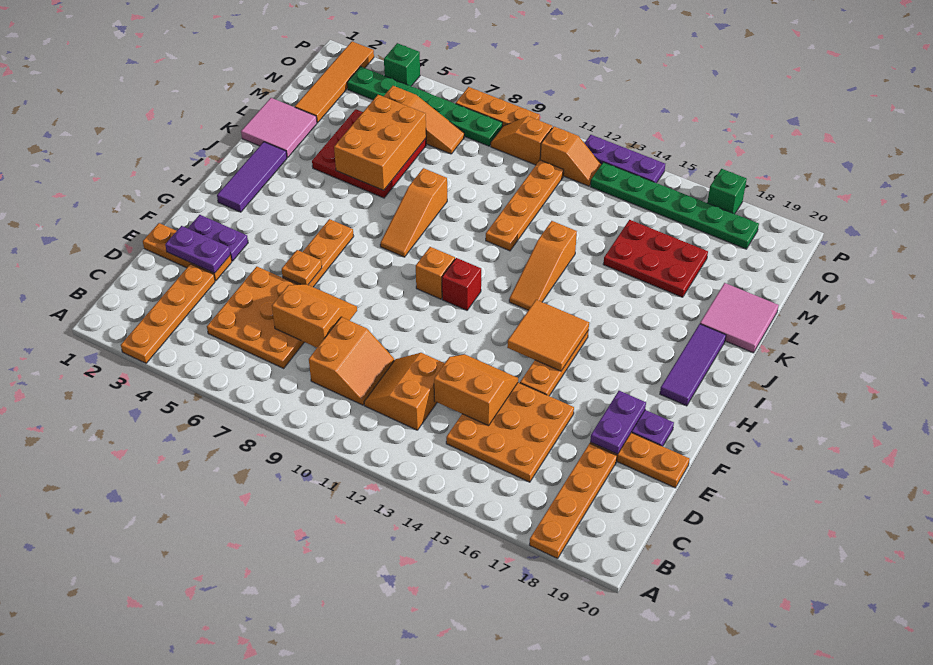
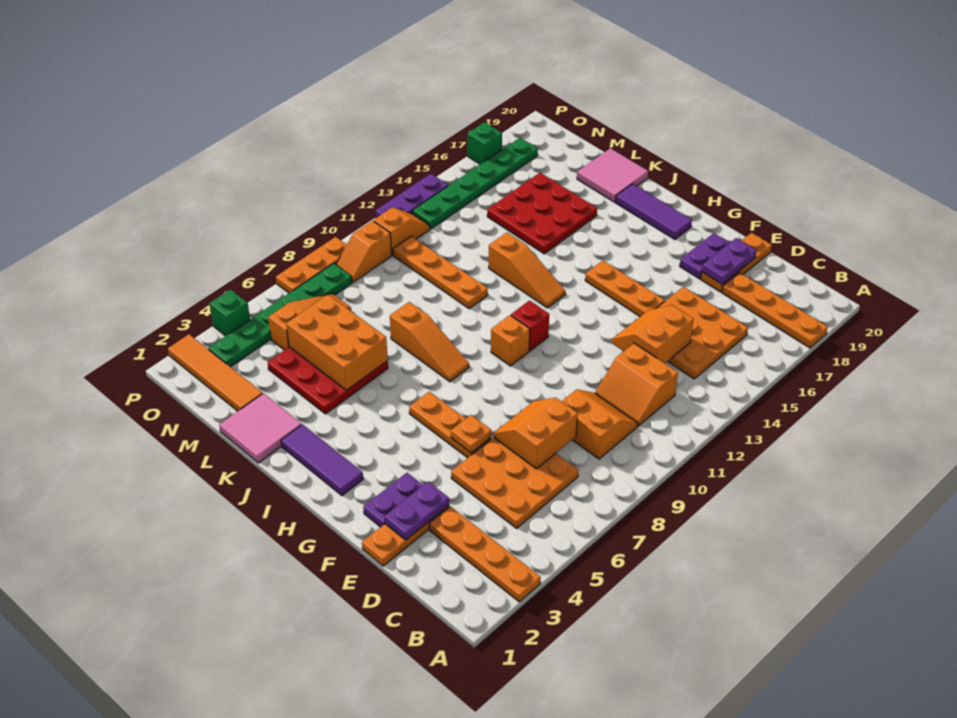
purple plate E18:F18 level 2 -> purple plate E18:E19 level 2
orange tile G14:H15 level 2 -> none
red plate L15:M17 level 1 -> red plate K15:M17 level 1

